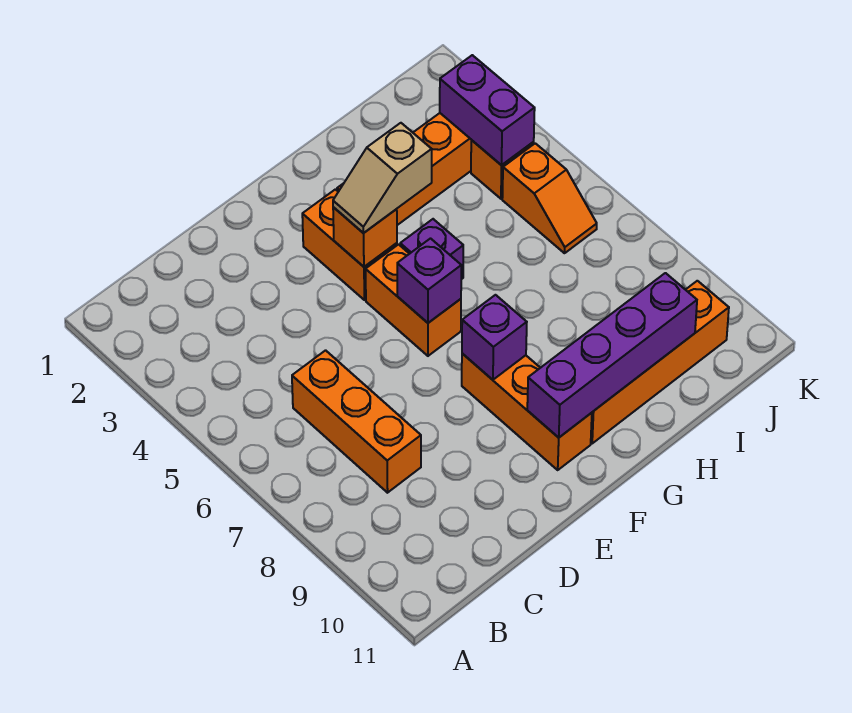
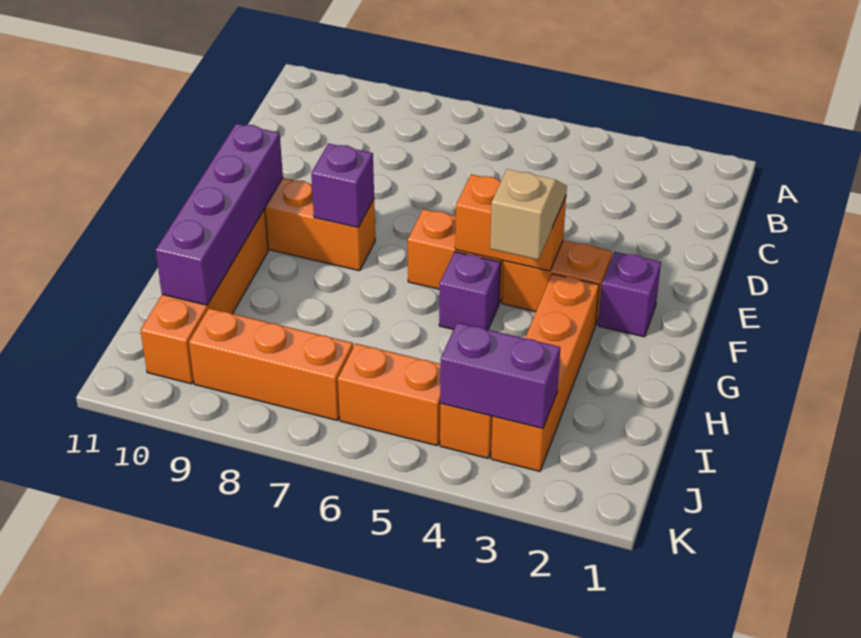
orange brick C6:C8 level 1 -> orange brick J7:J9 level 1
orange brick F4 level 2 -> orange brick F4:F5 level 2
purple brick F6 level 2 -> purple brick F2 level 1
orange slope J5:J6 level 1 top 5 -> orange brick J5:J6 level 1

